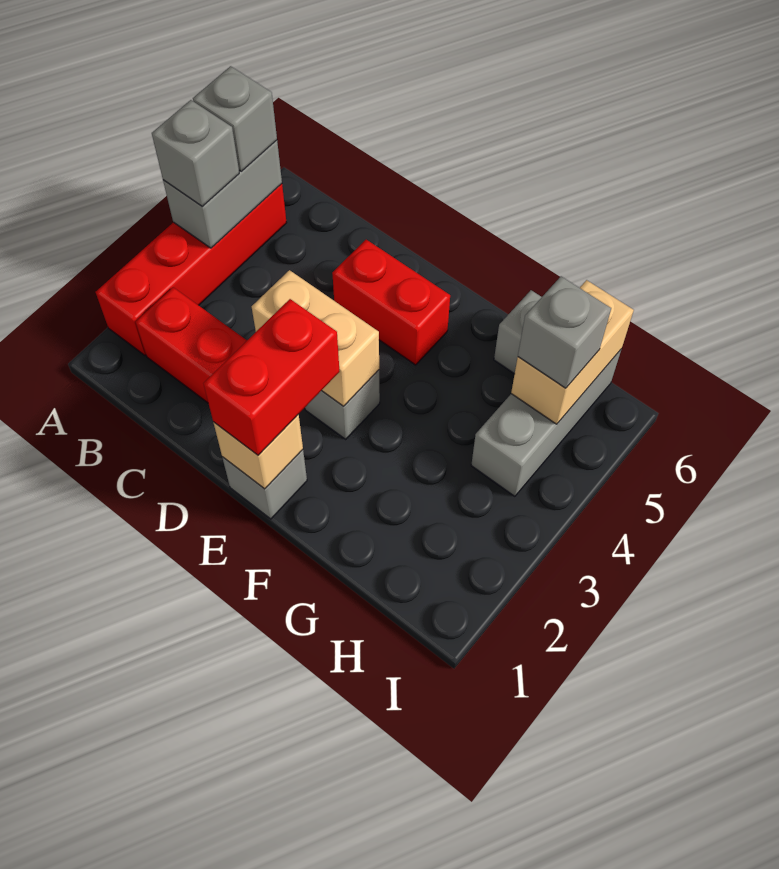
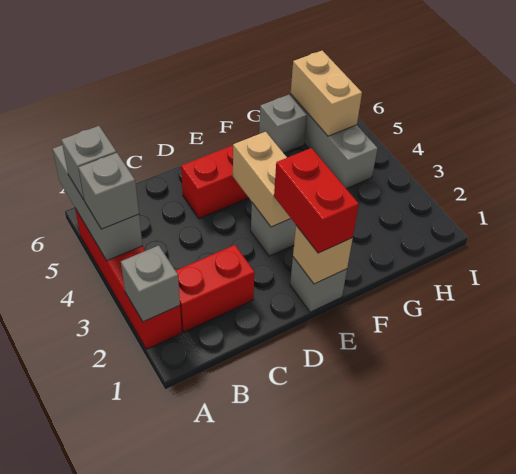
grey brick A4:A5 level 2 -> grey brick A4:A6 level 2
tan brick D3:E3 level 2 -> tan brick E3:E4 level 2
grey brick H5 level 3 -> grey brick A2 level 2

